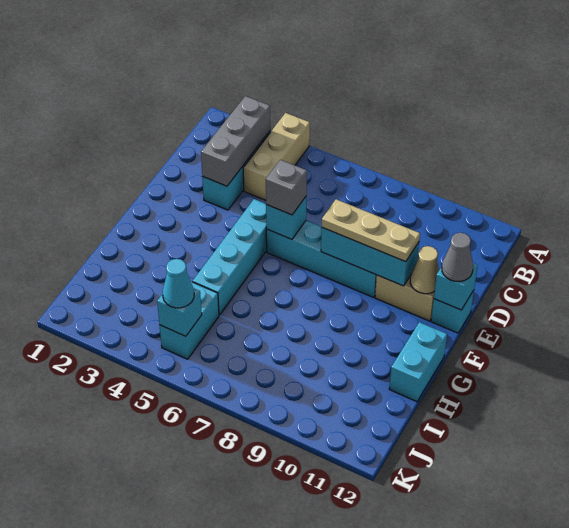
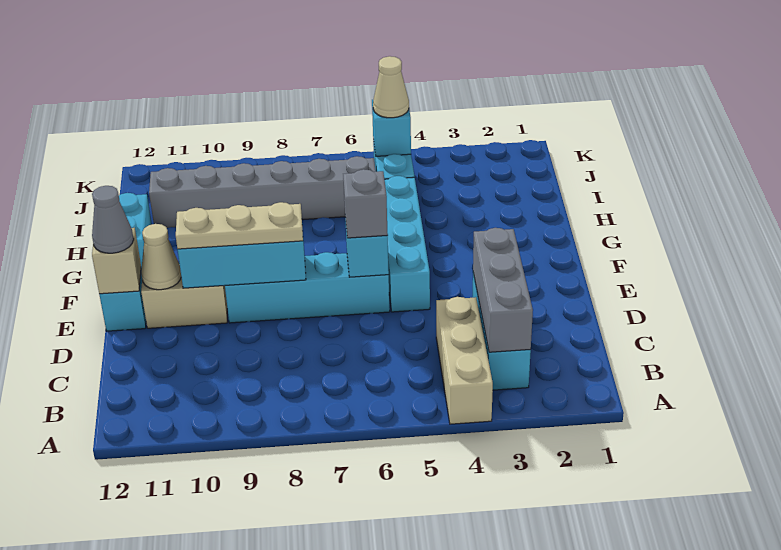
cyan brick E12 level 2 -> tan brick E12 level 2
none -> grey brick I6:I11 level 1
cyan cone J5 level 3 -> tan cone J5 level 3

